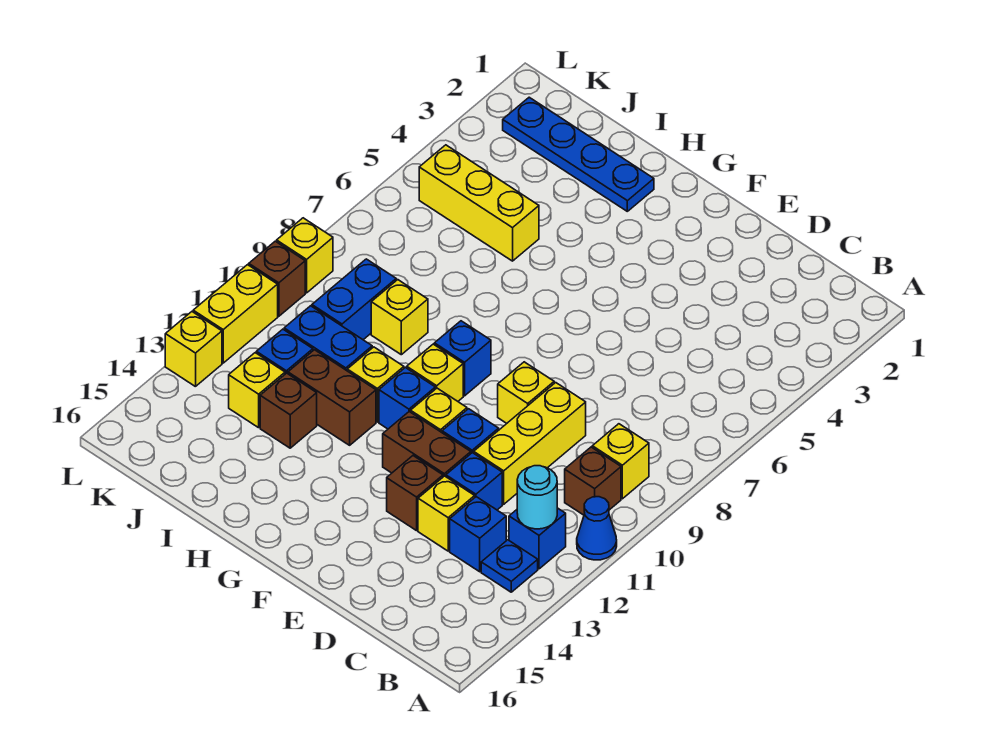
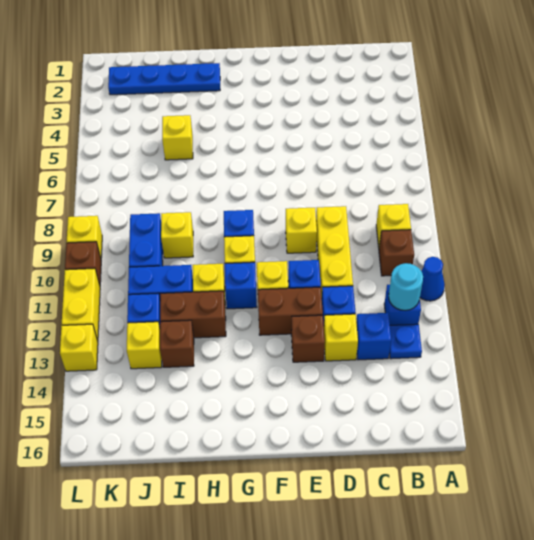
yellow brick I5:K5 level 1 -> yellow brick I5 level 1

